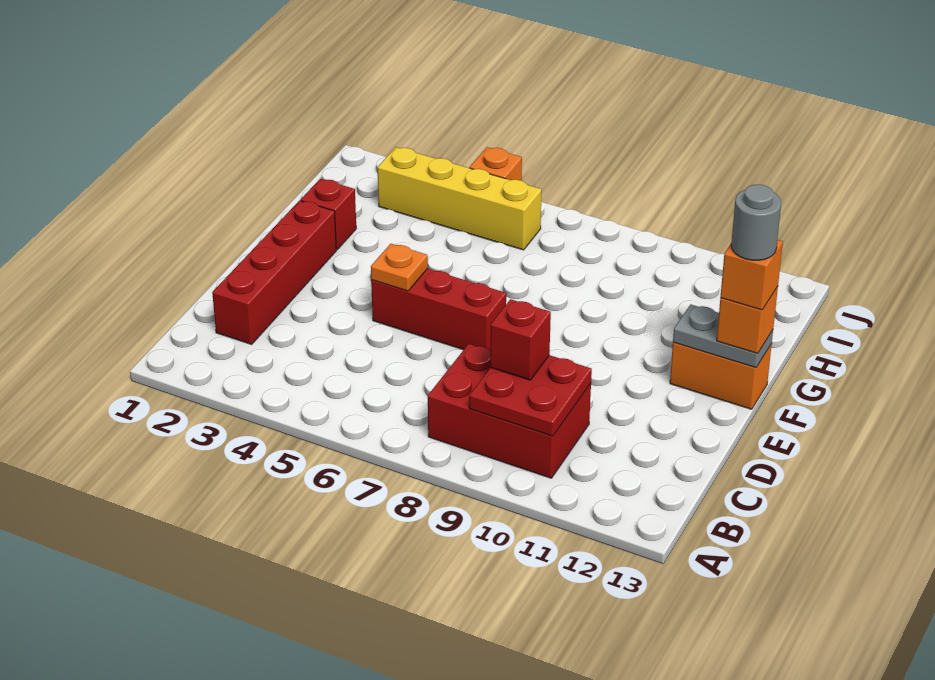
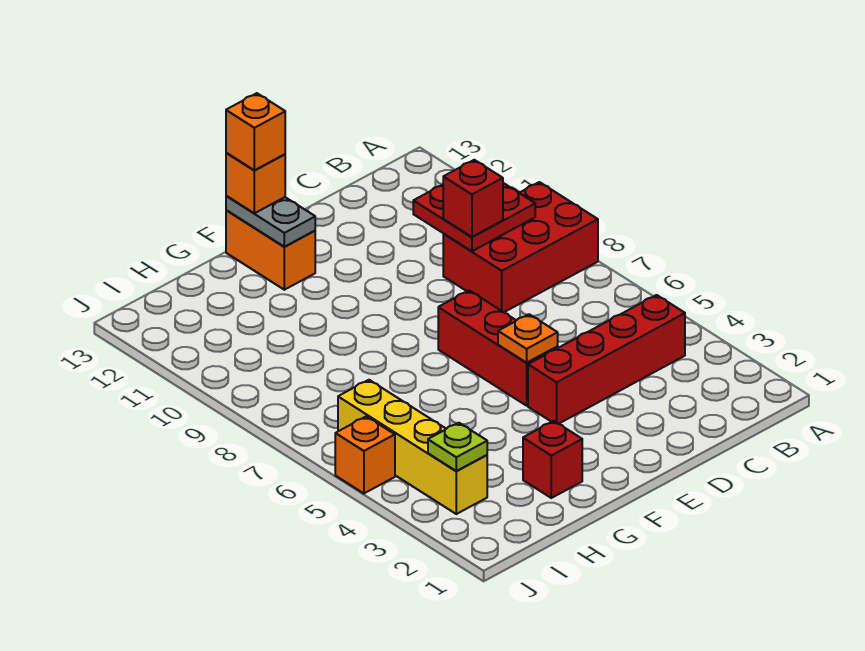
red brick B8:C10 level 1 -> red brick A8:C9 level 1
red brick C2:F2 level 1 -> red brick B4:E4 level 1
grey round brick F13 level 5 -> none
none -> lime plate I3 level 2

